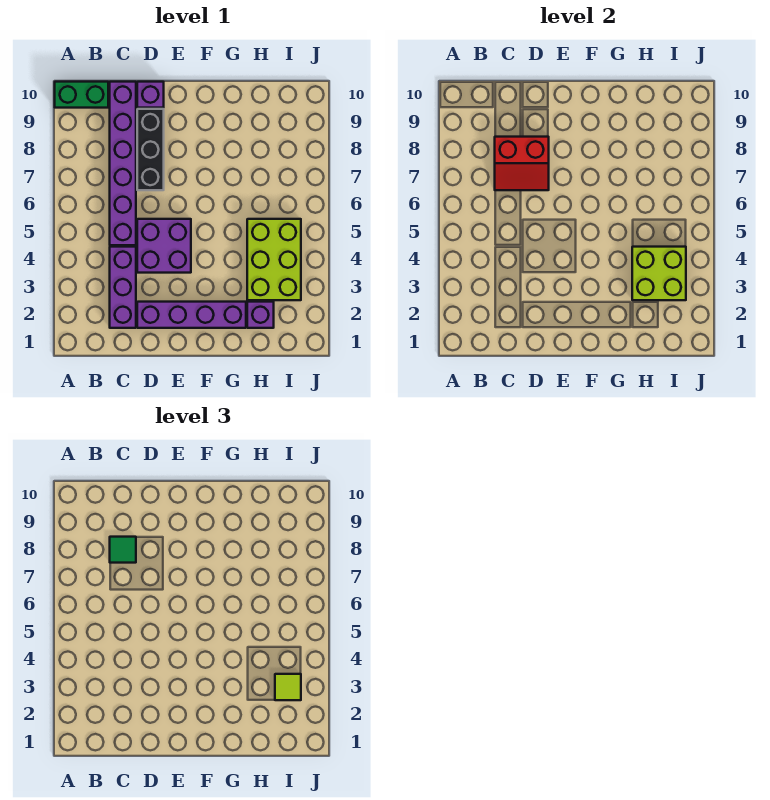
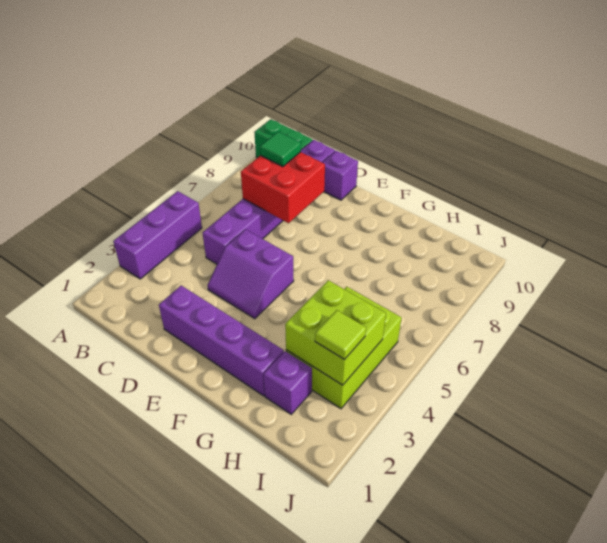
purple brick C2:C4 level 1 -> purple brick A3:A5 level 1
red slope C7:D8 level 2 top 8 -> red brick C7:D8 level 2
purple brick D4:E5 level 1 -> purple slope D4:E5 level 1 top 5
black brick D7:D9 level 1 -> none

